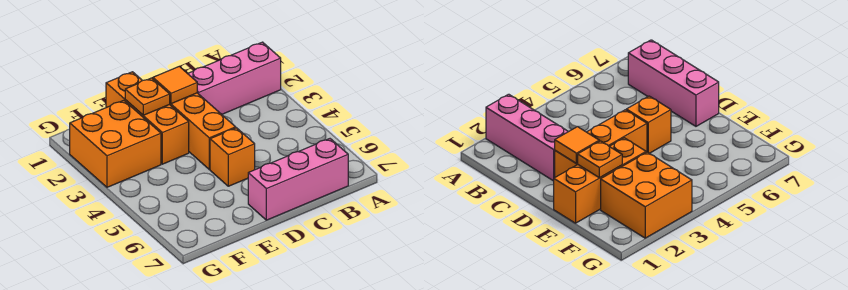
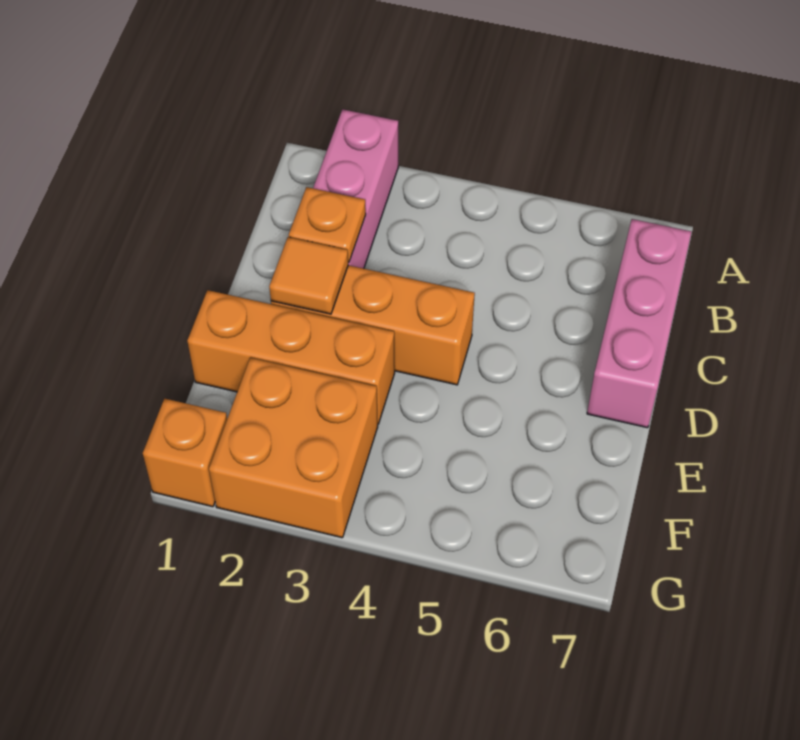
orange brick D5 level 1 -> orange brick G1 level 1
orange plate E2 level 2 -> orange plate C2 level 2

